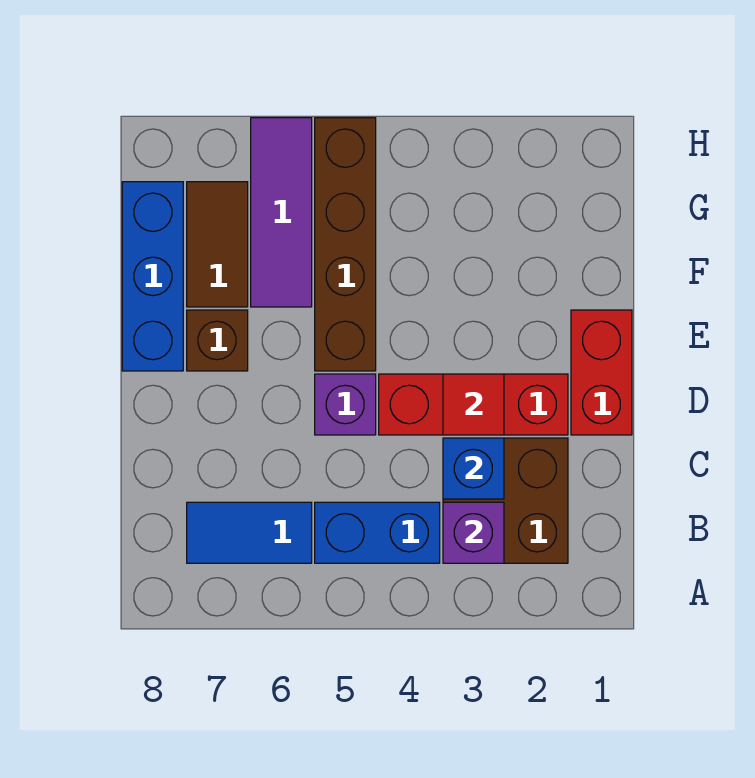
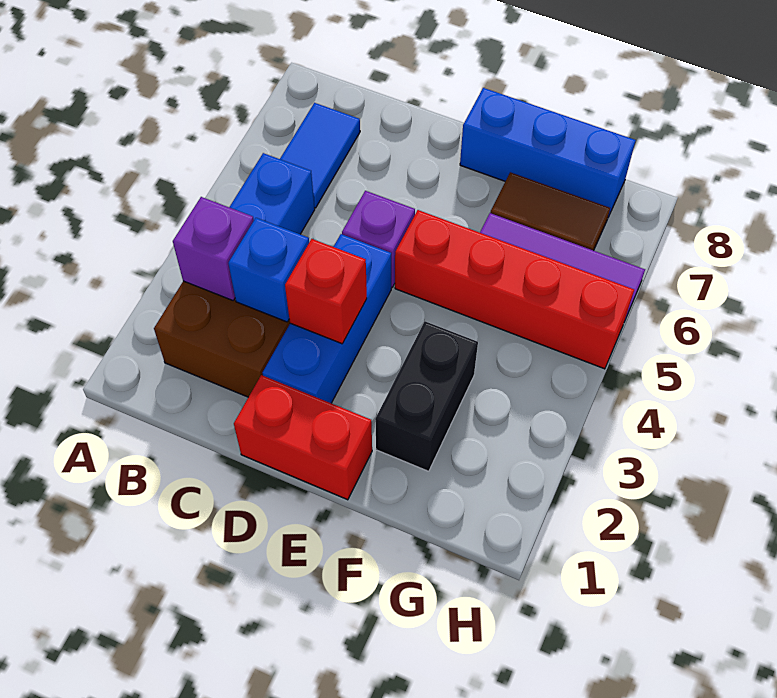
red brick D2:D4 level 1 -> blue brick D2:D4 level 1
red tile D3 level 2 -> red brick D3 level 2
brown brick E5:H5 level 1 -> red brick E5:H5 level 1
brown brick E7 level 1 -> none
none -> black brick F2:F3 level 1

